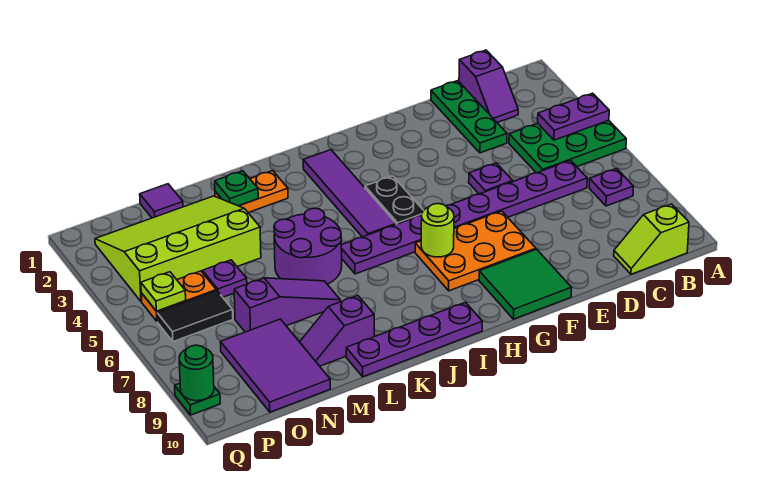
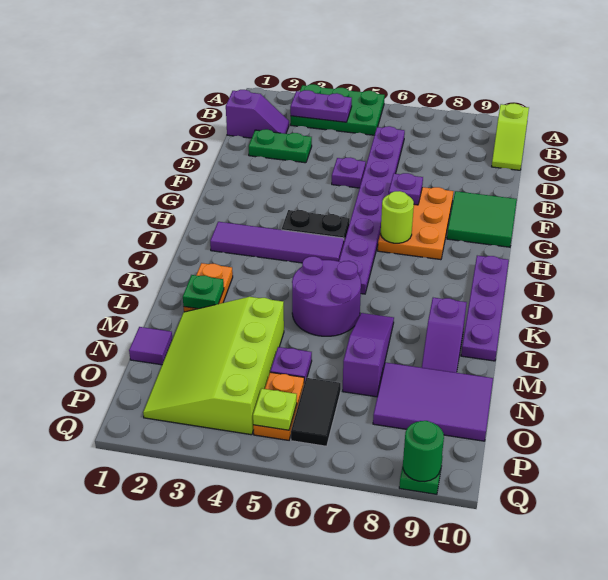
green plate A4:C5 level 1 -> green plate A3:B5 level 1
purple plate A4:B4 level 2 -> purple plate B3:B4 level 2
purple plate B7 level 1 -> purple plate F7 level 2
green plate D1:D3 level 1 -> green plate D2:D3 level 1

